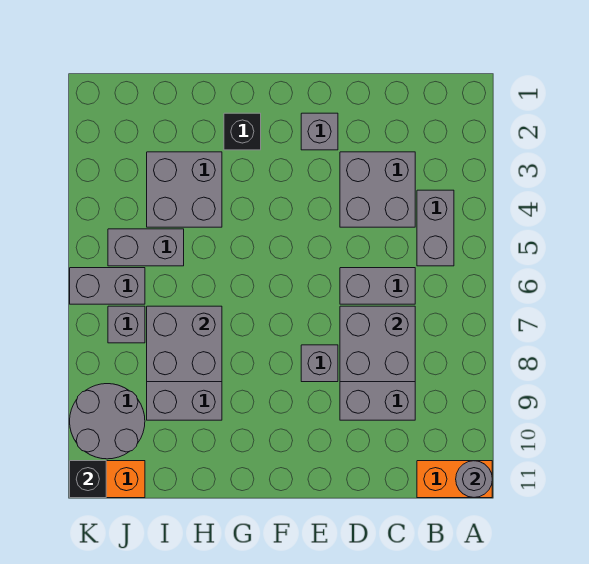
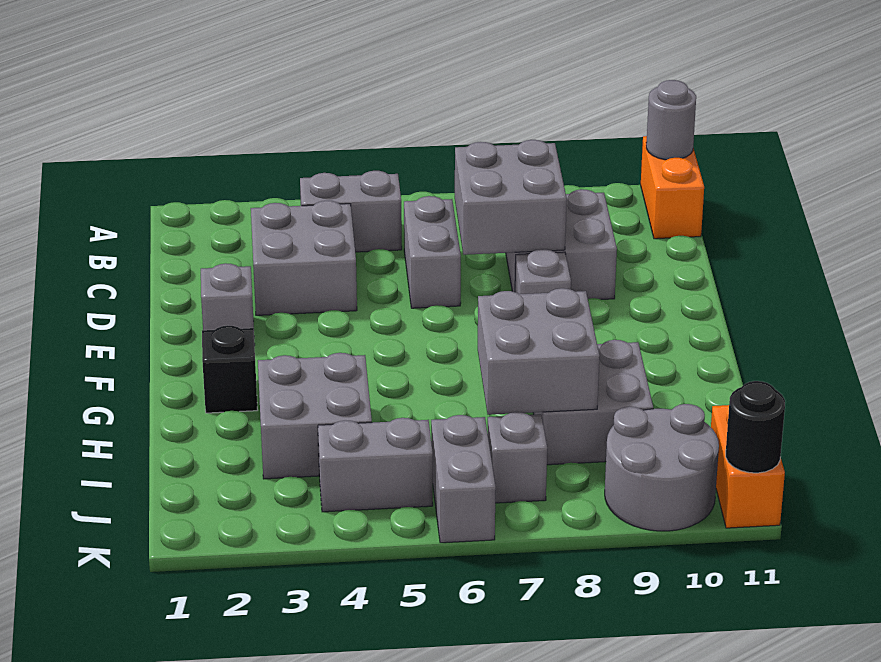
grey brick I5:J5 level 1 -> grey brick J4:J5 level 1
black brick K11 level 2 -> black round brick K11 level 2

